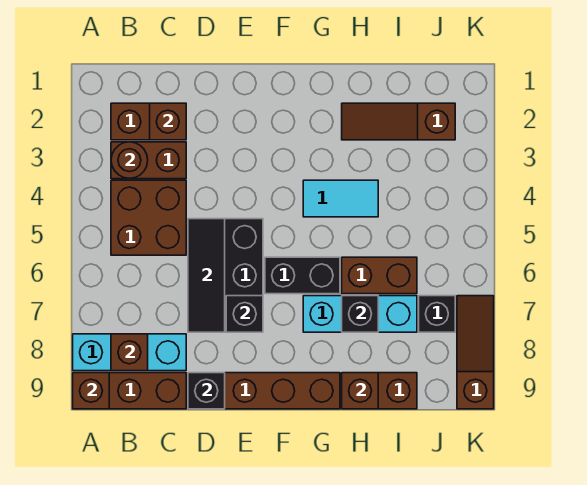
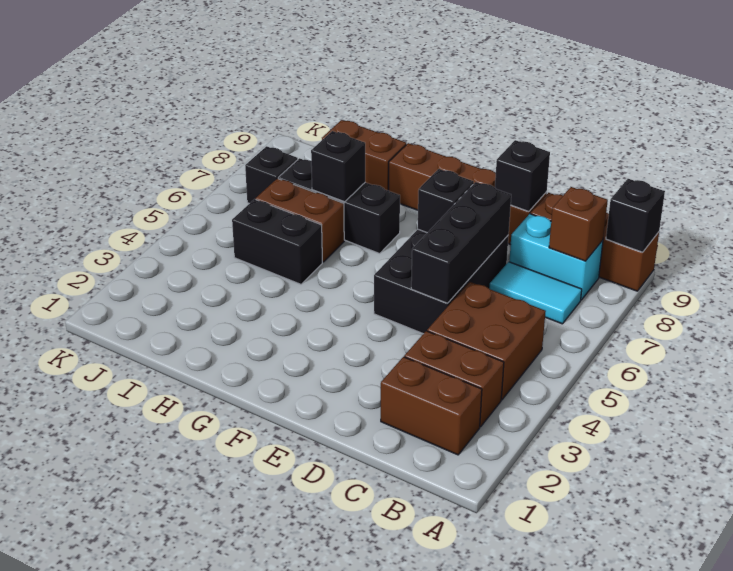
cyan brick A8:C8 level 1 -> cyan brick B8:C8 level 1
brown brick A9 level 2 -> black brick A9 level 2
brown round brick B3 level 2 -> none
brown brick C2 level 2 -> none
black tile D5:D7 level 2 -> black brick D5:D7 level 2
black brick F6:G6 level 1 -> black brick H5:I5 level 1
cyan tile G4:H4 level 1 -> cyan tile B7:C7 level 1
cyan brick G7:I7 level 1 -> black brick G7:I7 level 1
brown slope H2:J2 level 1 top J -> none
brown brick H9 level 2 -> none
brown slope K7:K9 level 1 top 9 -> none

